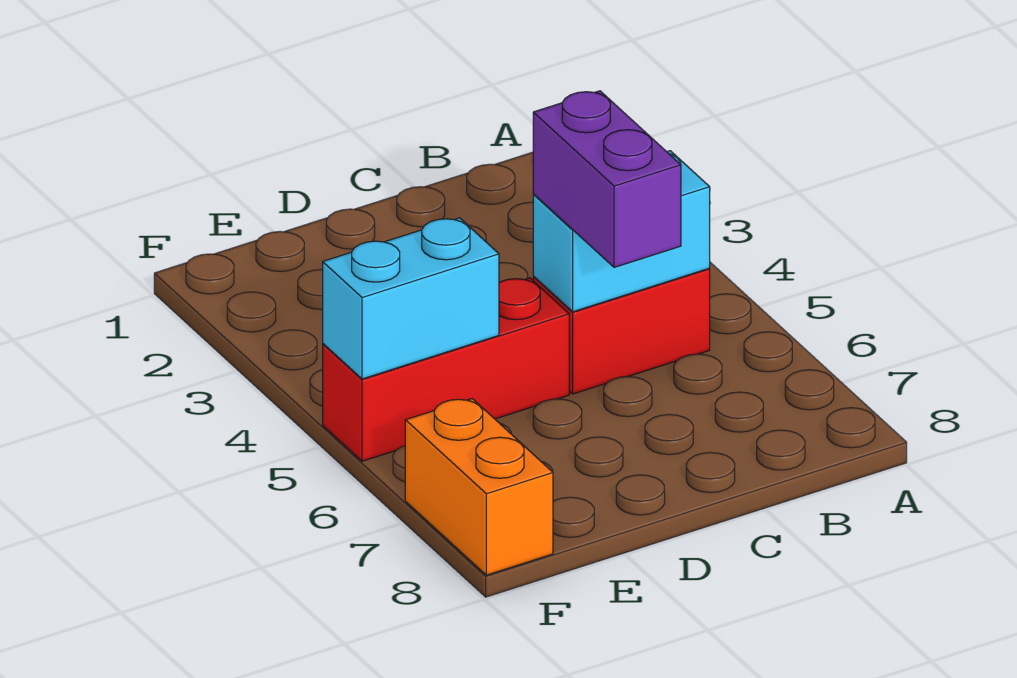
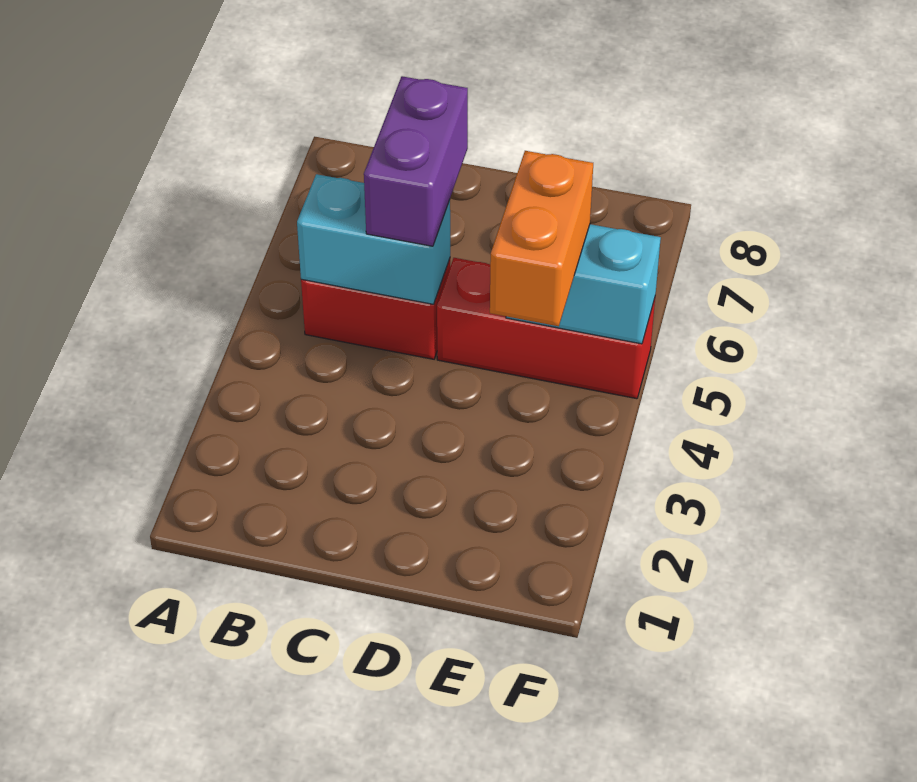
orange brick F7:F8 level 1 -> orange brick E4:E5 level 3

